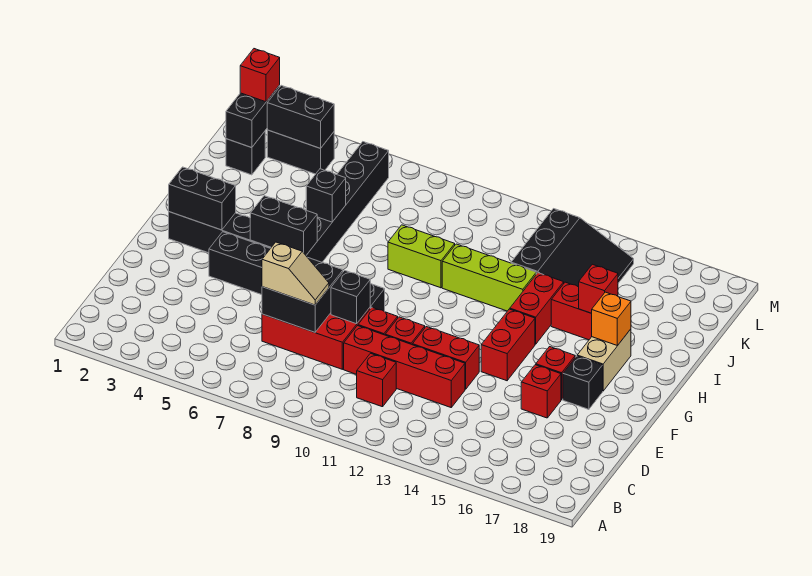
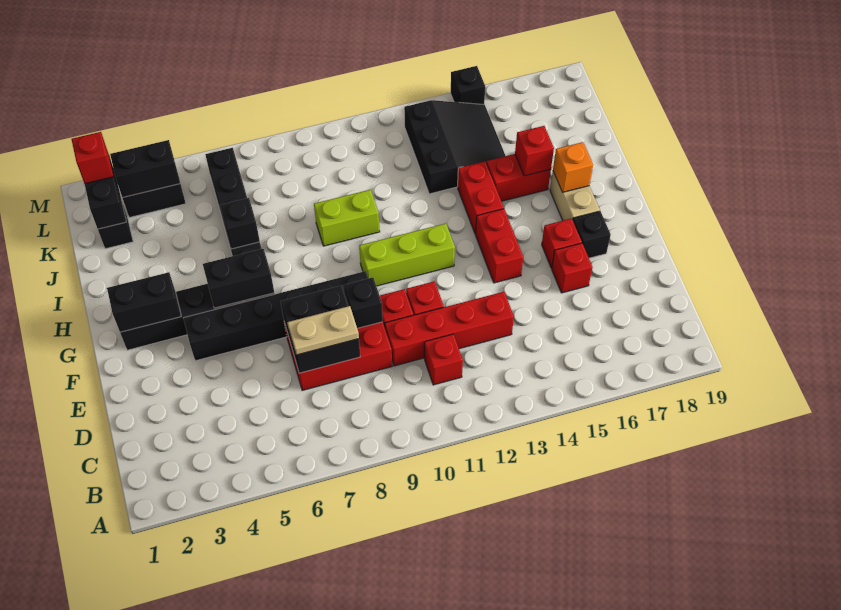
tan slope D7:D8 level 3 top 7 -> tan plate D7:D8 level 3
red brick E12:E13 level 1 -> none
lime brick I11:I13 level 1 -> lime brick G10:G12 level 1
none -> black brick M15 level 1

